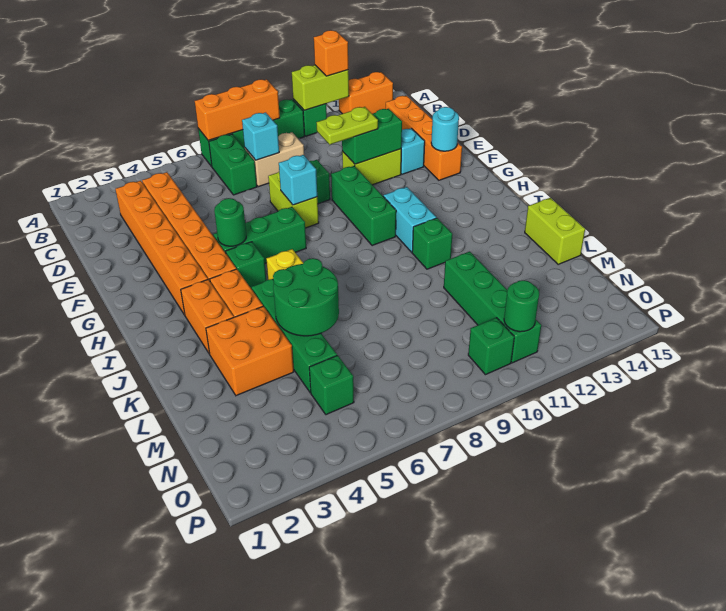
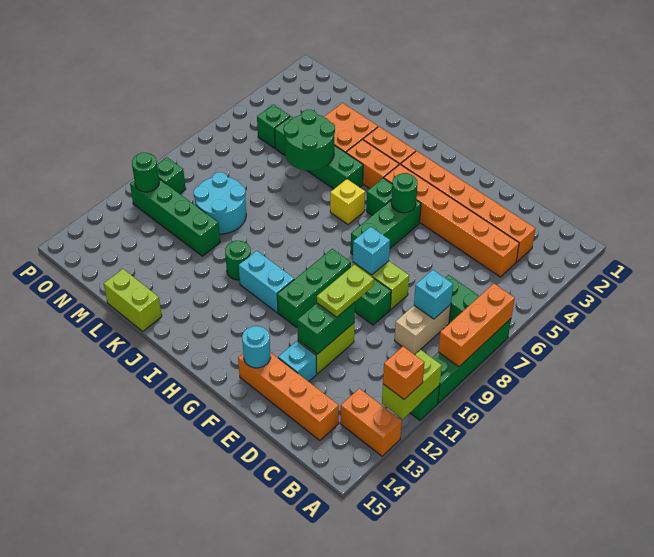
orange brick A13:A14 level 1 -> orange brick A13:B13 level 1
green brick F10:H10 level 1 -> green brick G9:G11 level 1
green brick J11 level 1 -> green round brick J11 level 1
none -> cyan round brick L9:M10 level 1

